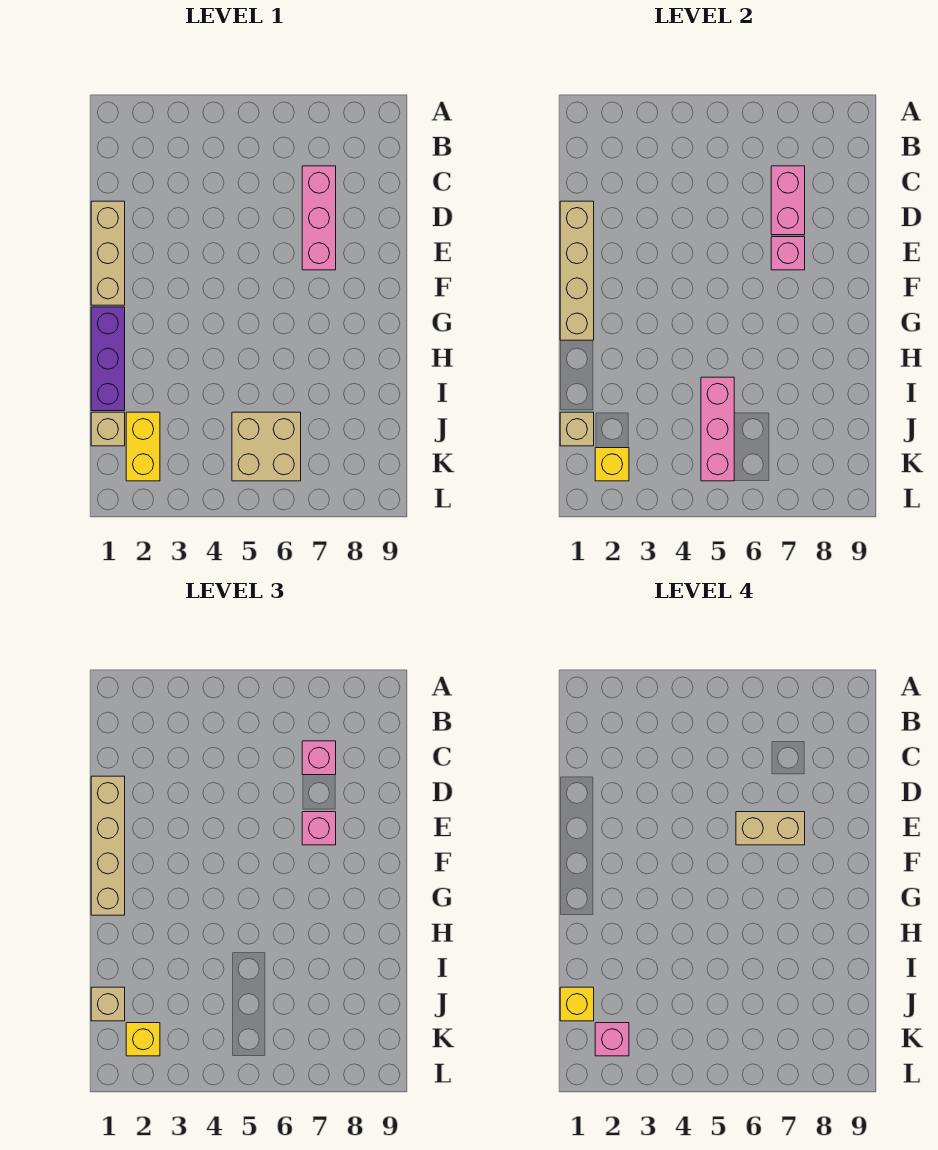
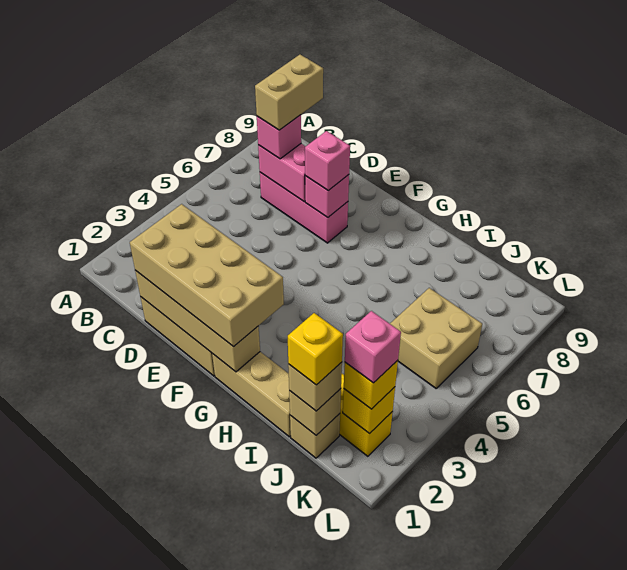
tan brick D1:G1 level 3 -> tan brick D1:G2 level 3
tan brick E6:E7 level 4 -> tan brick C7:C8 level 4
purple brick G1:I1 level 1 -> tan brick G1:I1 level 1
pink brick I5:K5 level 2 -> none

